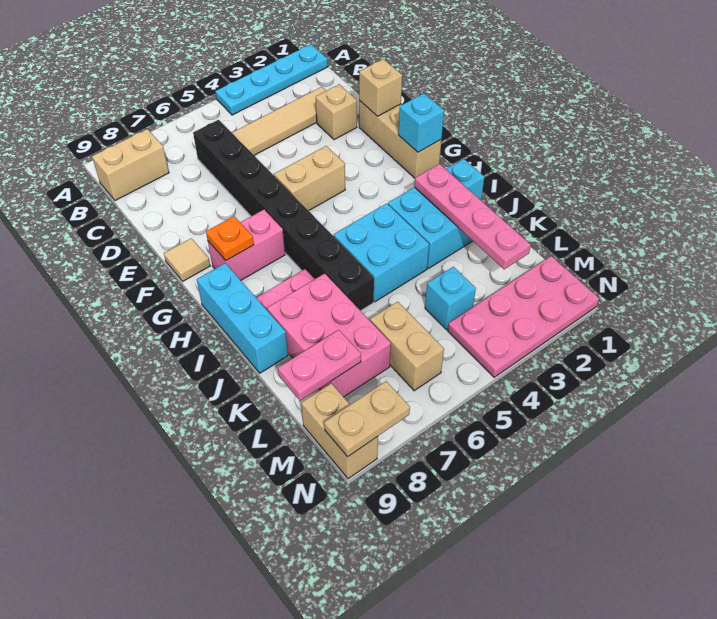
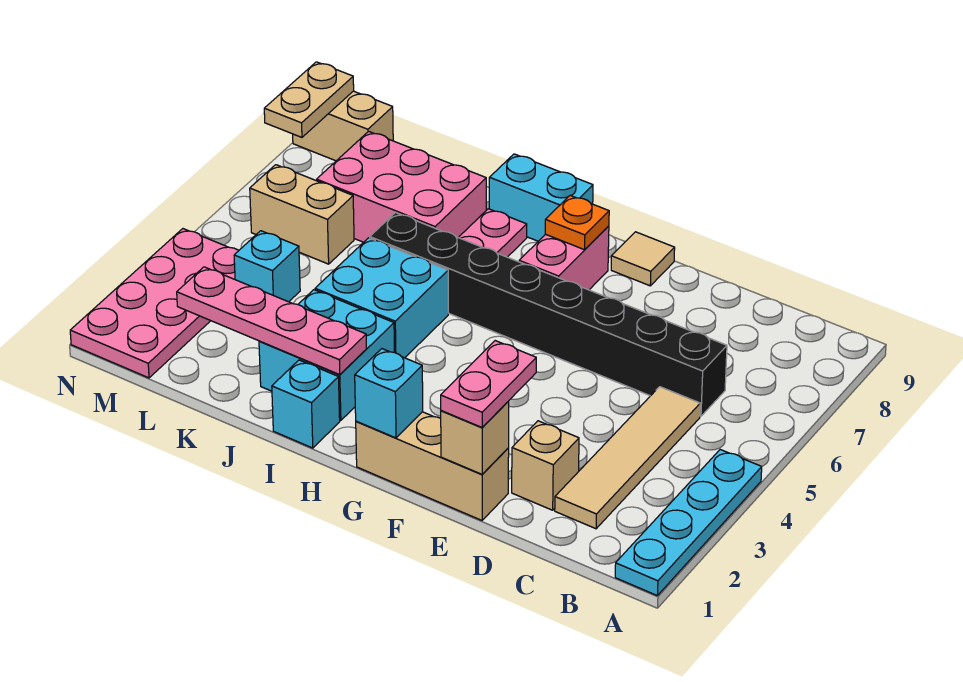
tan brick B8:B9 level 1 -> none
tan brick F4:F5 level 1 -> none
cyan brick H9:J9 level 1 -> cyan brick H9:I9 level 1
pink plate L8:L9 level 2 -> pink plate E1:E2 level 3

